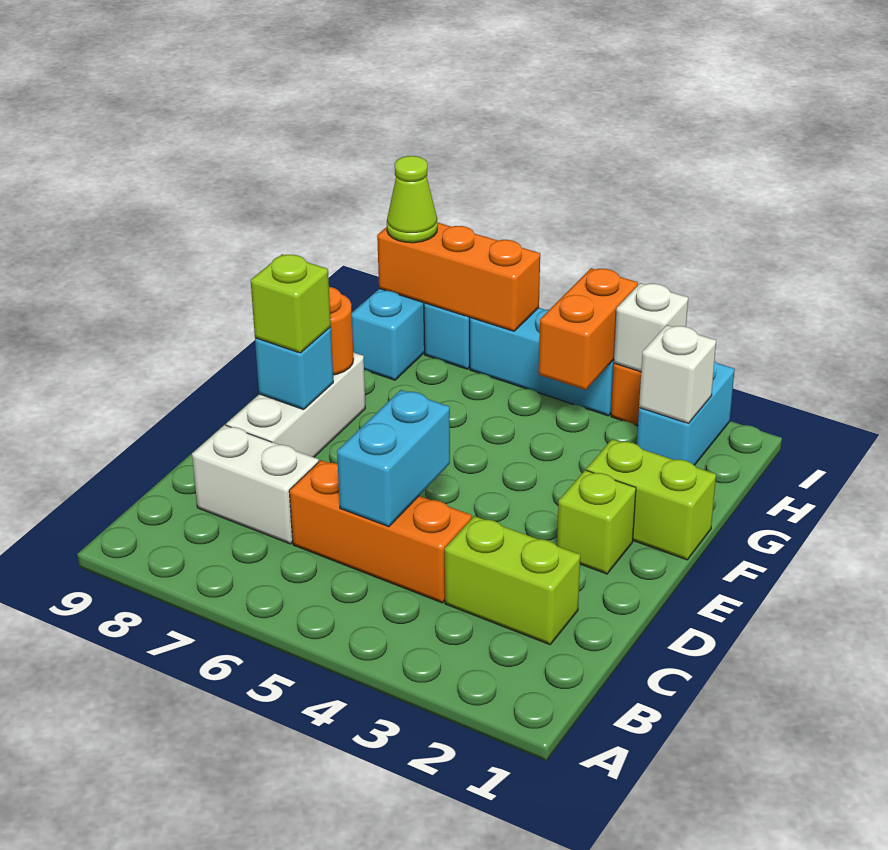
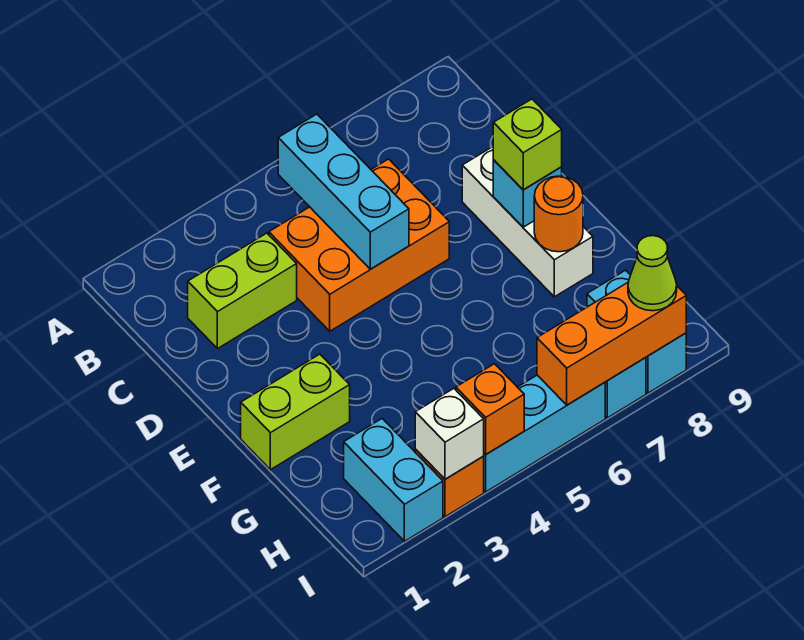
orange brick C4:C6 level 1 -> orange brick C4:D6 level 1
cyan brick C5:D5 level 2 -> cyan brick B5:D5 level 2
white brick C7:C8 level 1 -> none
lime brick E2 level 1 -> none
white brick H2 level 2 -> none
orange brick H4:I4 level 2 -> orange brick I4 level 2

